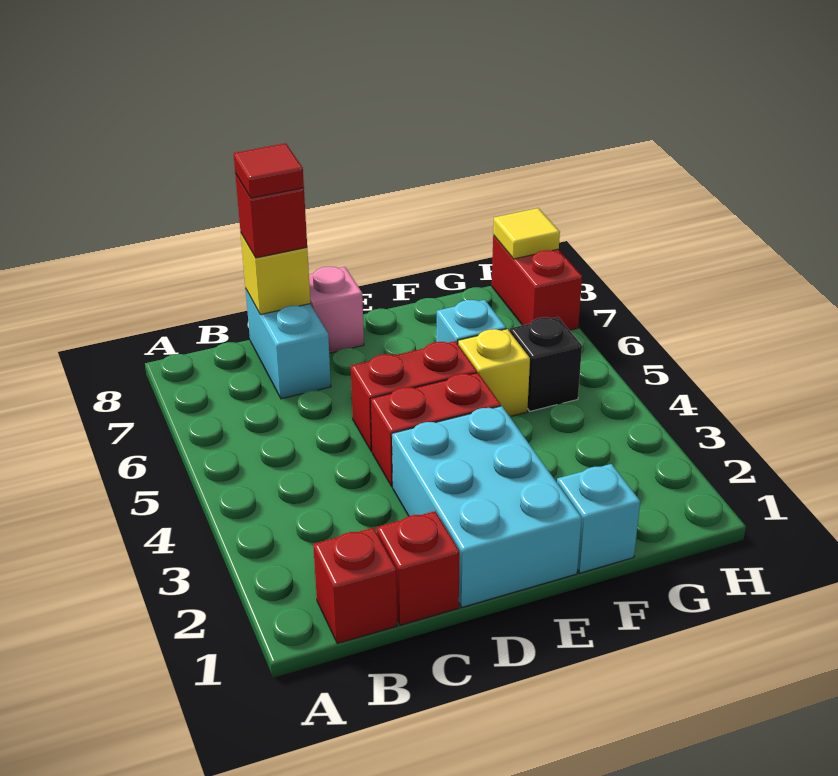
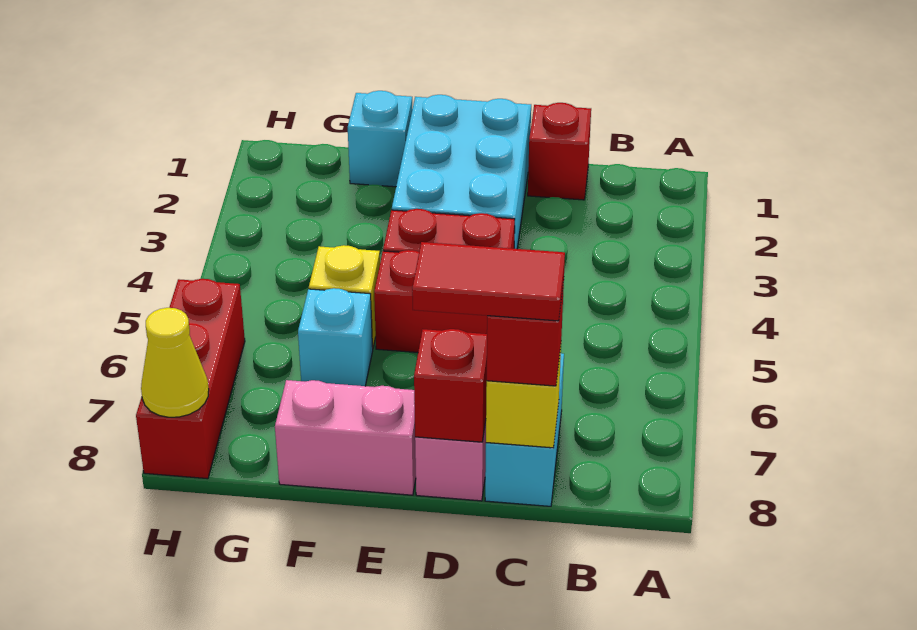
red brick B1 level 1 -> red brick D8 level 2
red tile C8 level 4 -> red tile C8:D8 level 4
none -> pink brick E8:F8 level 1
black brick G5 level 1 -> none
red brick H7:H8 level 1 -> red brick H6:H8 level 1
yellow tile H8 level 2 -> yellow cone H8 level 2

